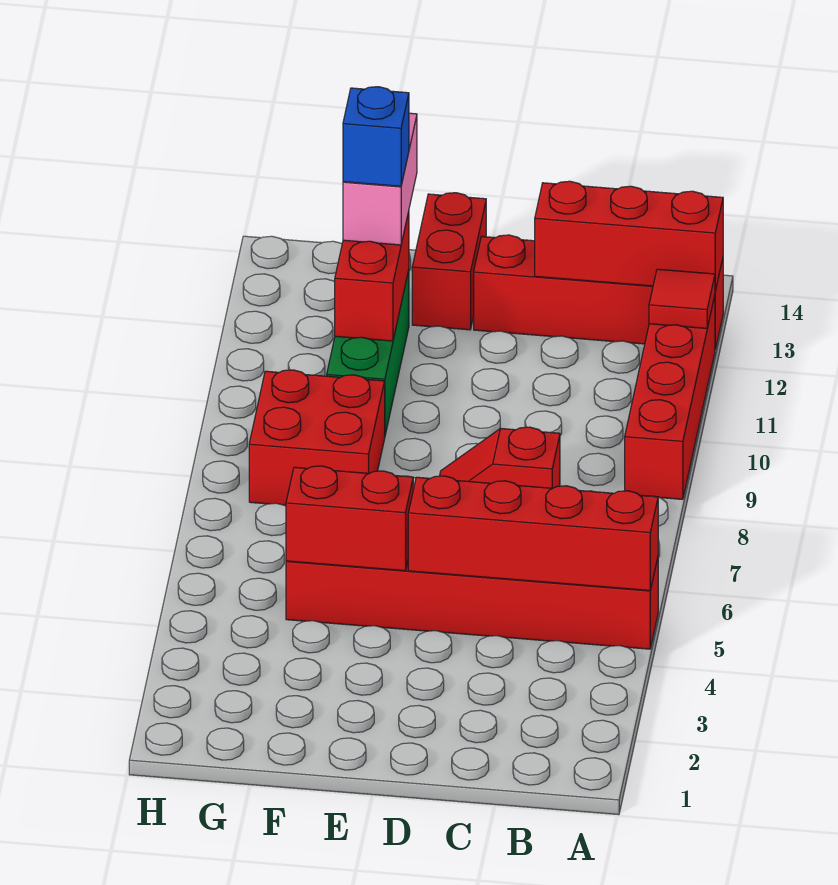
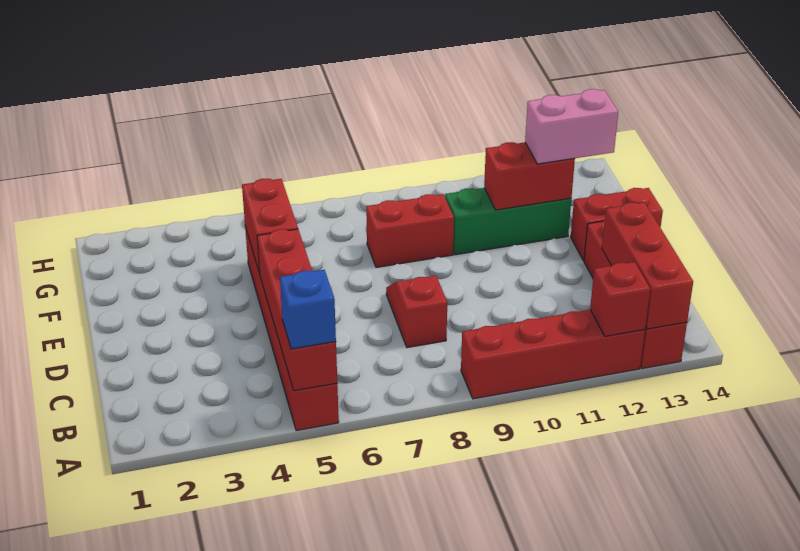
red tile A12 level 2 -> red brick A12 level 2
red brick F8:G9 level 1 -> red brick F8:F9 level 1
blue brick F12 level 4 -> blue brick A5 level 3

